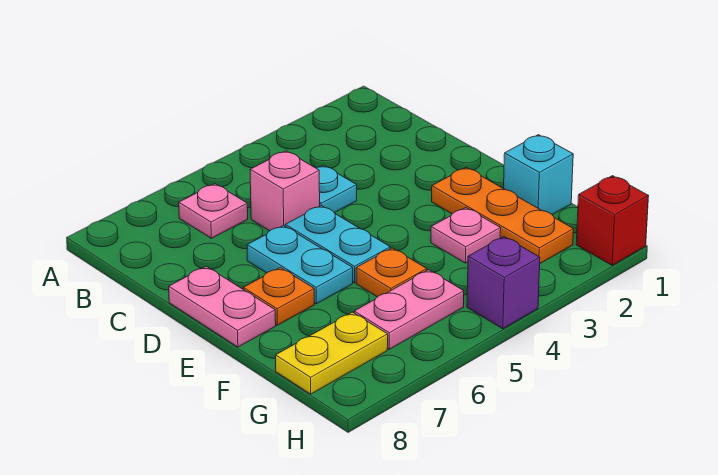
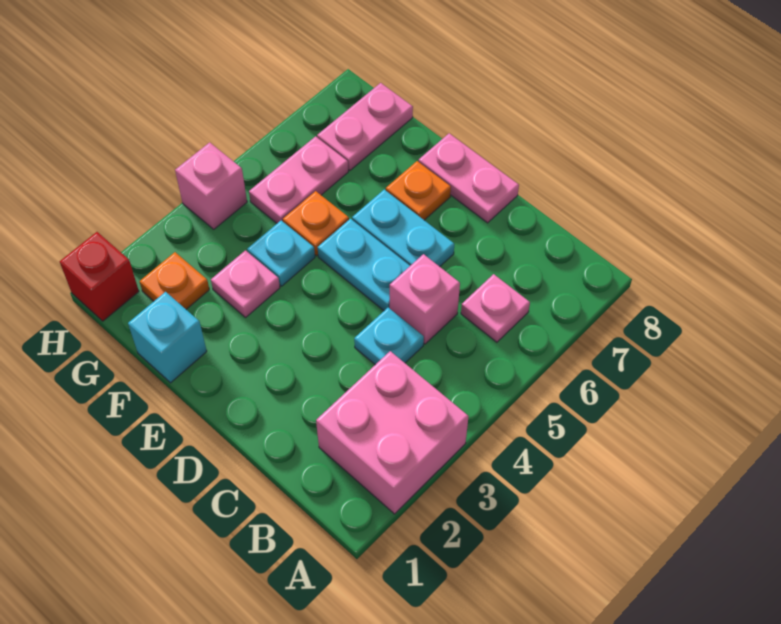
none -> pink brick A2:B3 level 1
orange plate E2:G2 level 1 -> orange plate G2 level 1
none -> cyan plate F4 level 1
yellow plate G7:G8 level 1 -> pink plate G7:G8 level 1
purple brick H4 level 1 -> pink brick H4 level 1

